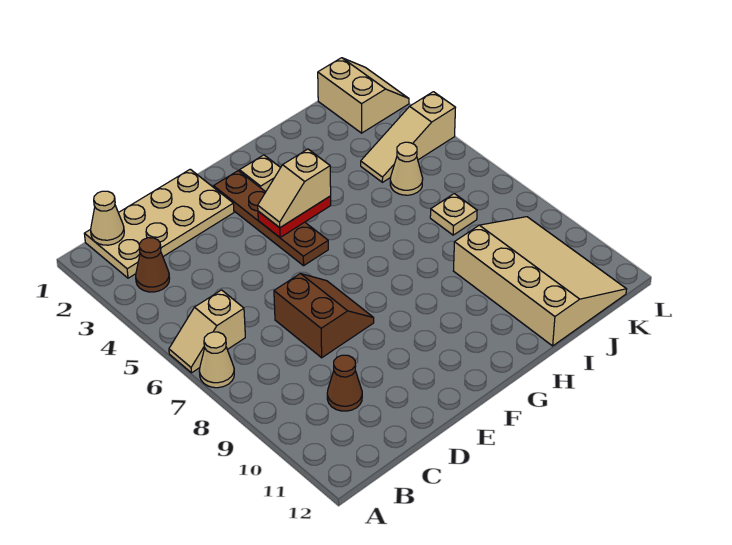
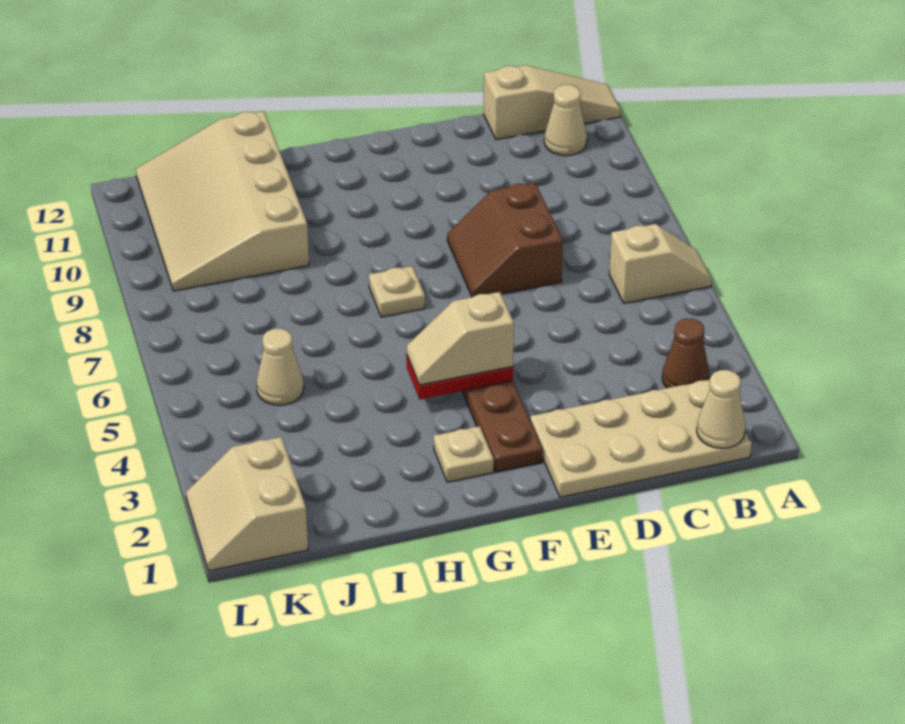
tan cone A7 level 1 -> tan cone B11 level 1
brown cone C10 level 1 -> none
tan slope F4:G4 level 3 top G -> tan slope F4:G4 level 3 top F
tan slope J4:L4 level 1 top L -> tan slope A12:C12 level 1 top C
tan plate J7 level 1 -> tan plate G7 level 1

